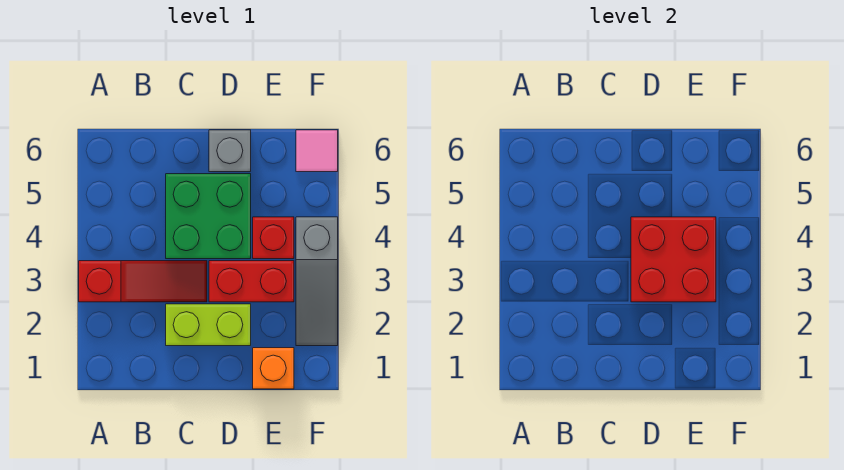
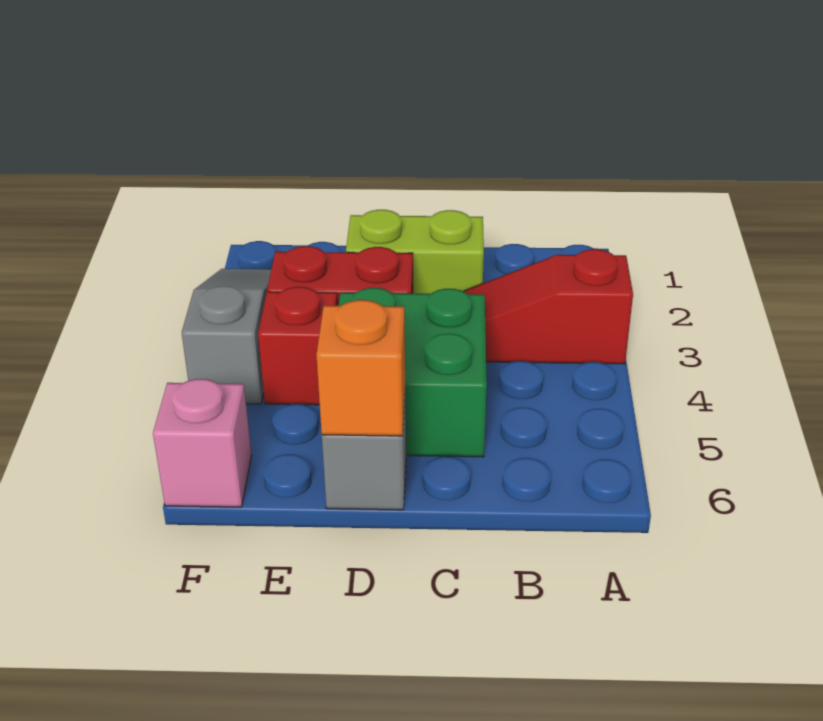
red brick D3:E4 level 2 -> none
orange brick E1 level 1 -> orange brick D6 level 2
pink tile F6 level 1 -> pink brick F6 level 1

